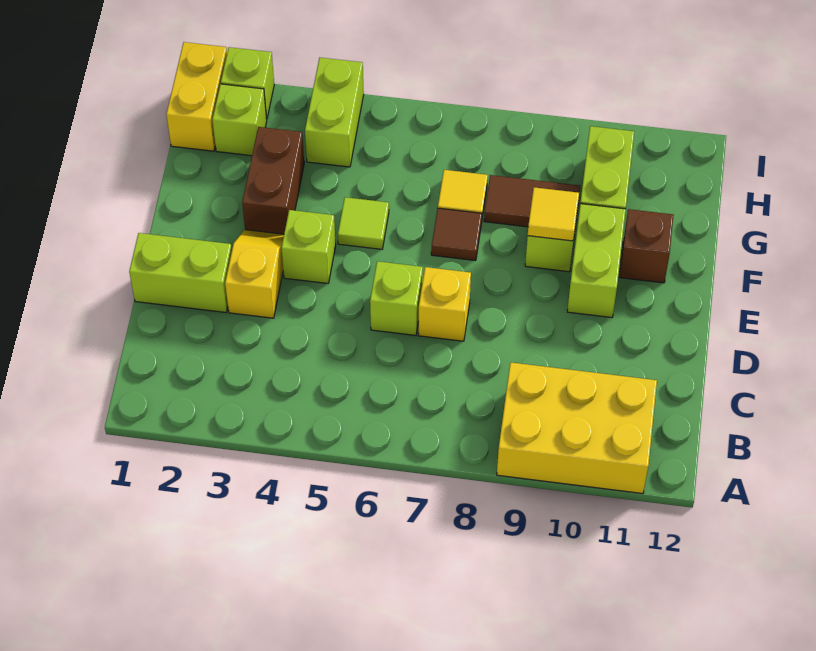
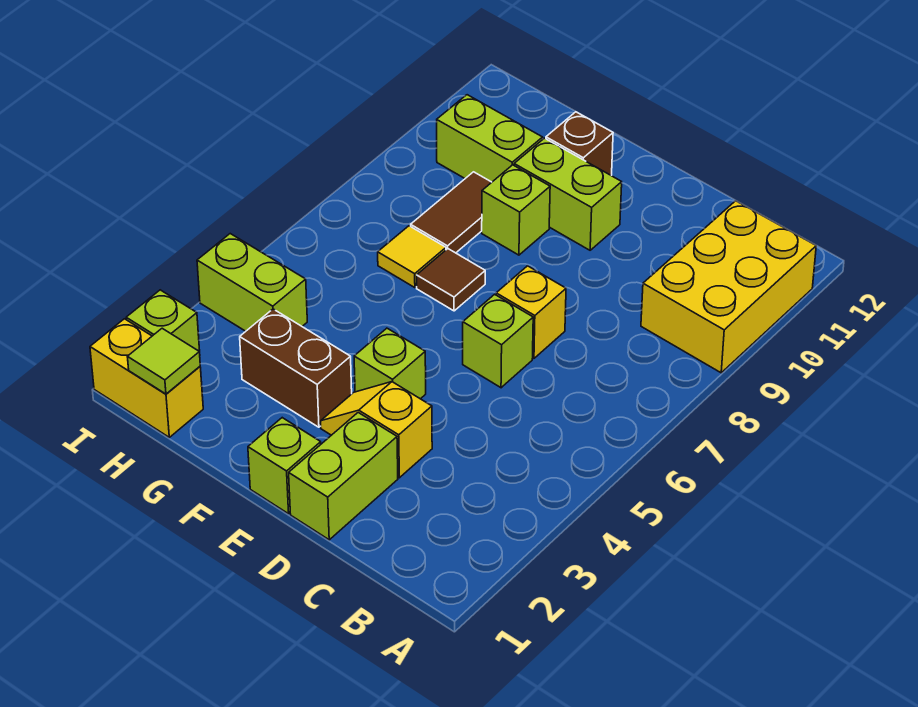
lime tile F5 level 1 -> lime tile H1 level 2
yellow tile F9 level 2 -> none
lime brick H2 level 1 -> lime brick E1 level 1

